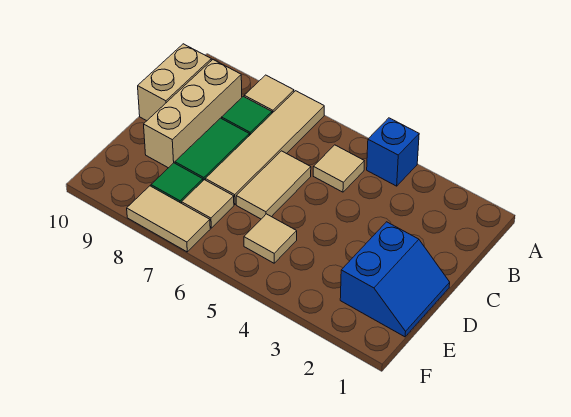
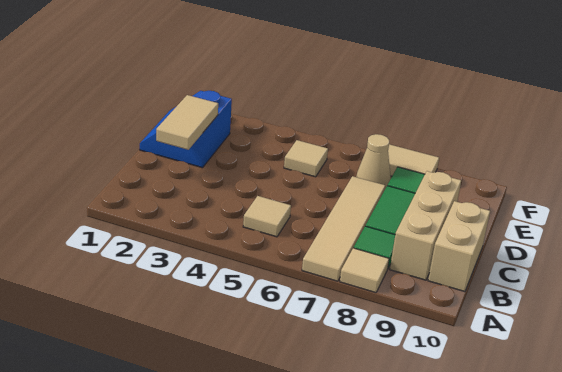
blue brick A4 level 1 -> none
tan tile C6:D6 level 1 -> tan tile C2:D2 level 2
tan tile E7 level 1 -> tan cone E7 level 1

